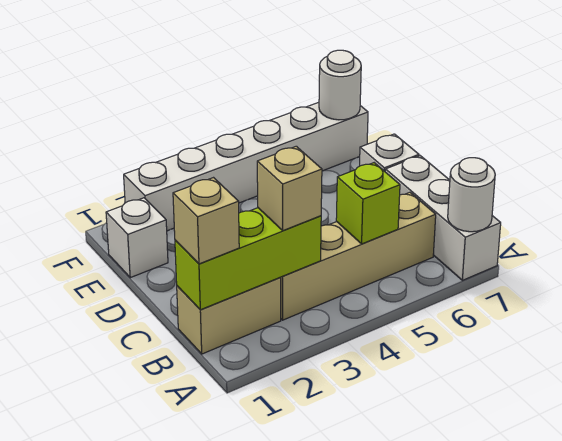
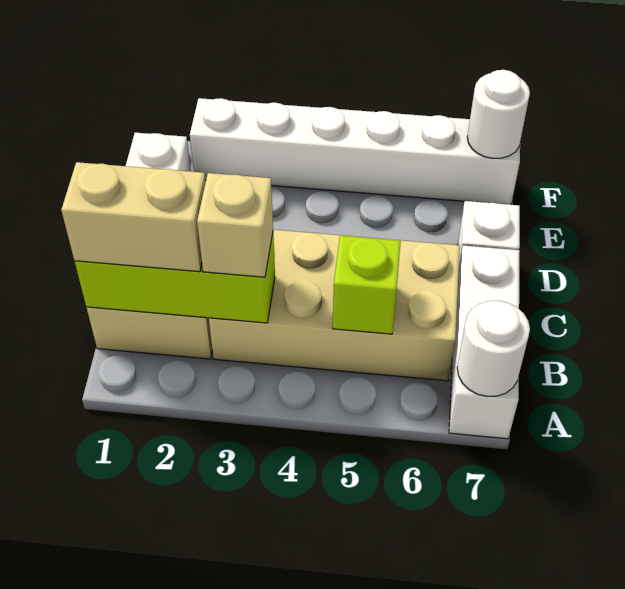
tan brick B1 level 3 -> tan brick B1:B2 level 3
tan brick B3:B6 level 1 -> tan brick B3:C6 level 1

